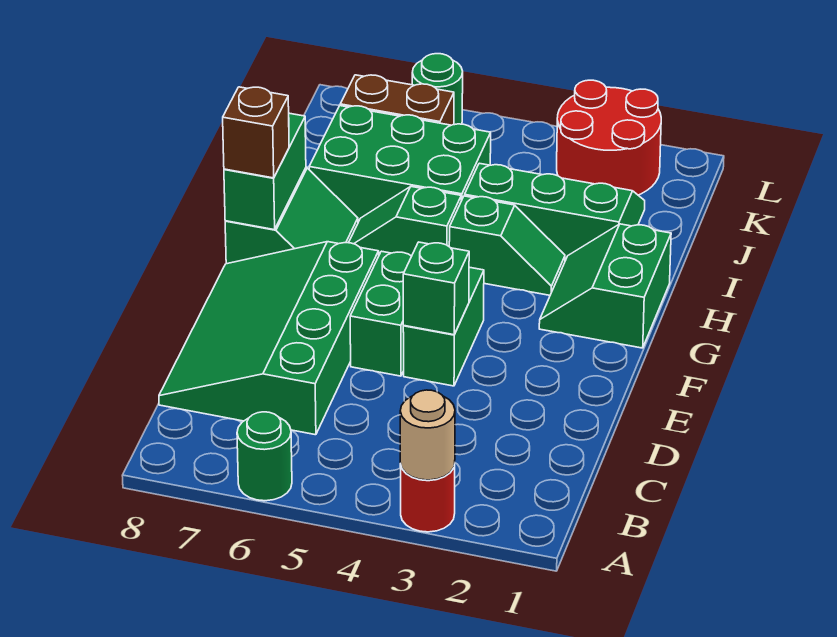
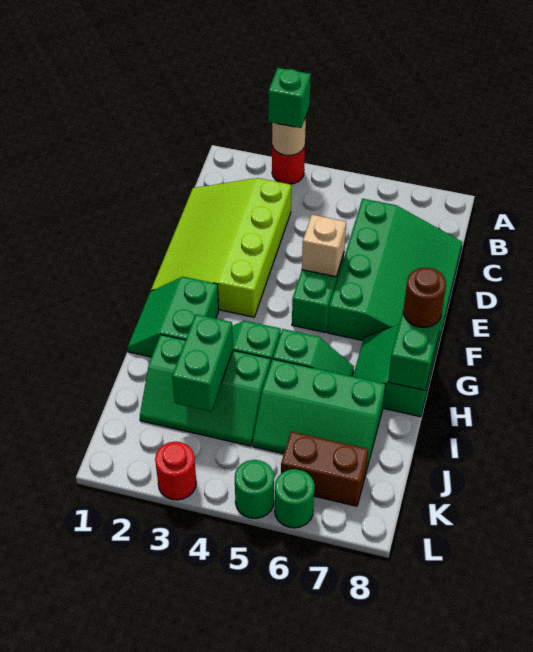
green round brick A6 level 1 -> green round brick L5 level 1
none -> lime slope C1:F3 level 1 top 3
green brick E4:F4 level 1 -> green brick I3:J3 level 2
green brick E4 level 2 -> green brick A3 level 3
none -> tan brick E5 level 2
green slope G1:H2 level 1 top 1 -> green slope G1:H2 level 1 top 2
brown brick G8 level 3 -> brown round brick G8 level 3
green brick I5:J7 level 1 -> green slope I5:J7 level 1 top I
red round brick K2:L3 level 1 -> red round brick L3 level 1

